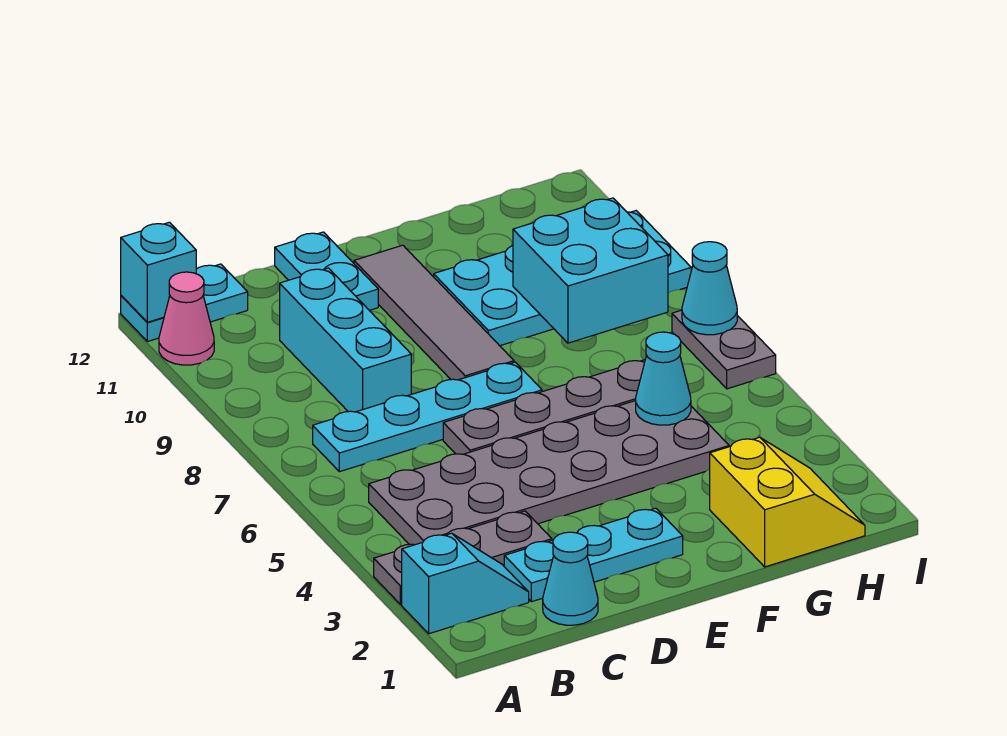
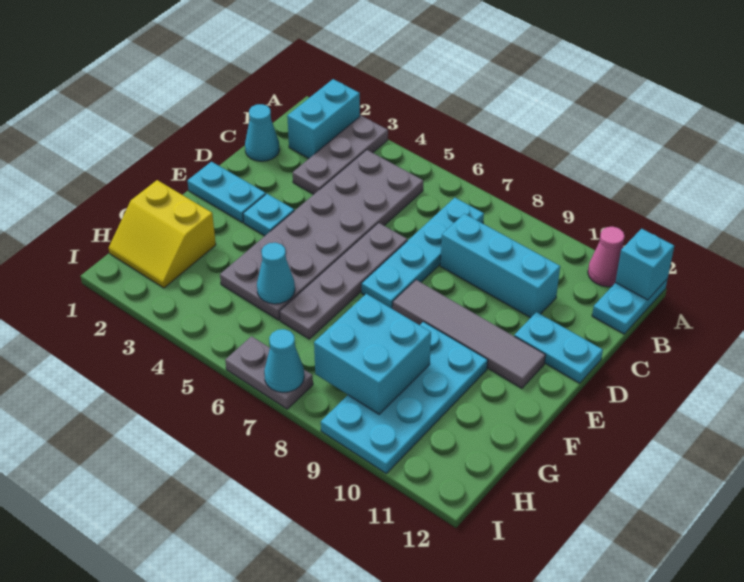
cyan slope A2:B2 level 1 top A -> cyan brick A2:B2 level 1
cyan plate C2 level 1 -> cyan plate E3 level 1
cyan plate D2:E2 level 1 -> cyan plate E1:E2 level 1

